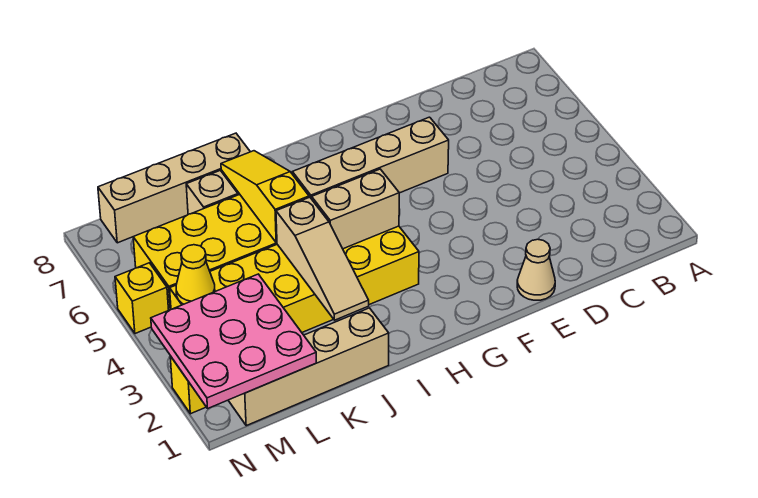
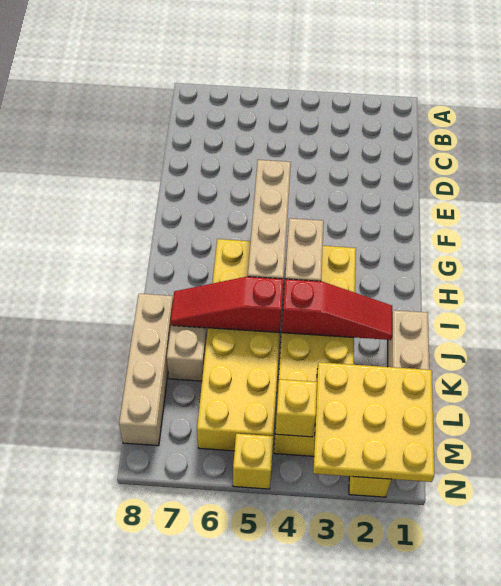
tan cone E1 level 1 -> none
tan slope J2:J4 level 2 top 4 -> red slope J2:J4 level 2 top 4
yellow slope J5:J7 level 2 top 5 -> red slope J5:J7 level 2 top 5
pink plate L1:N3 level 2 -> yellow plate L1:N3 level 2
yellow cone M4 level 2 -> yellow brick M4 level 2

